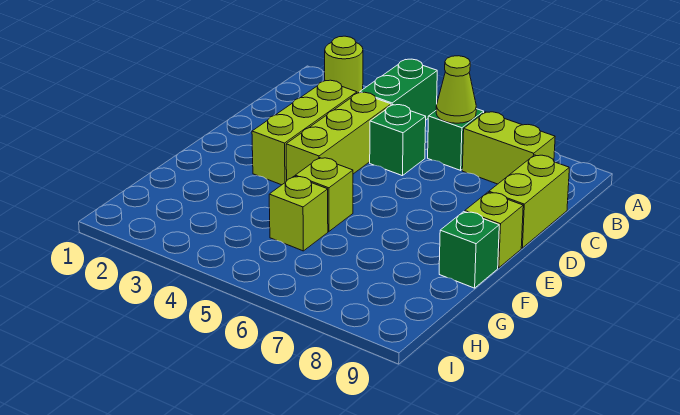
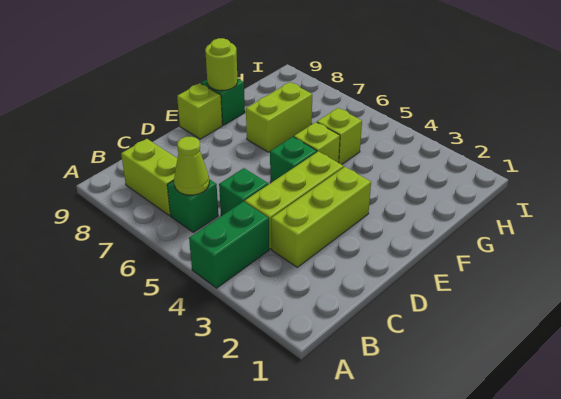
lime round brick A2 level 1 -> lime round brick F9 level 2
lime brick C9:D9 level 1 -> lime brick F7:G7 level 1
none -> green brick E5 level 1

